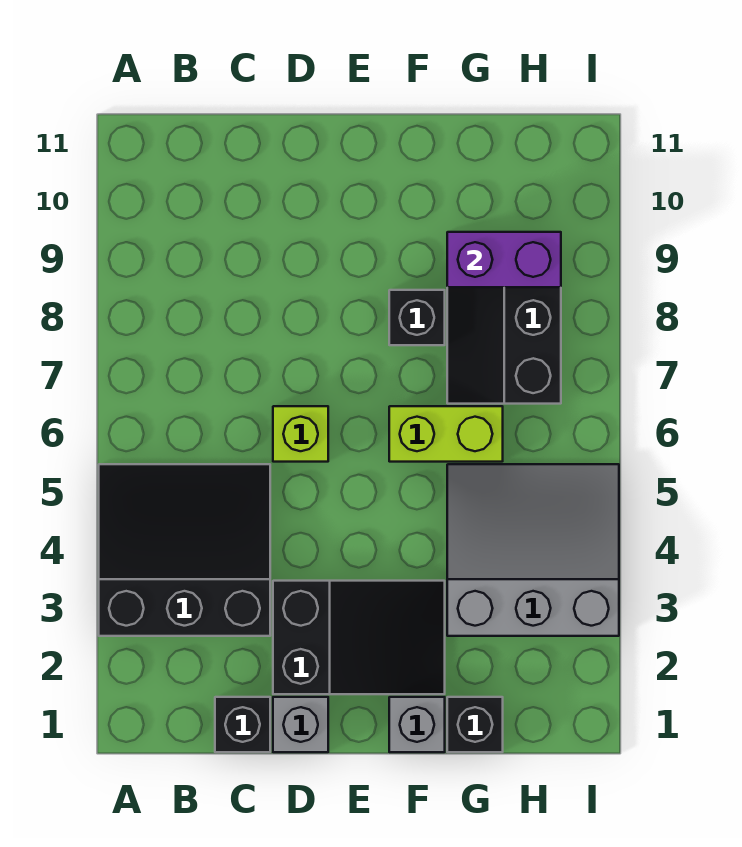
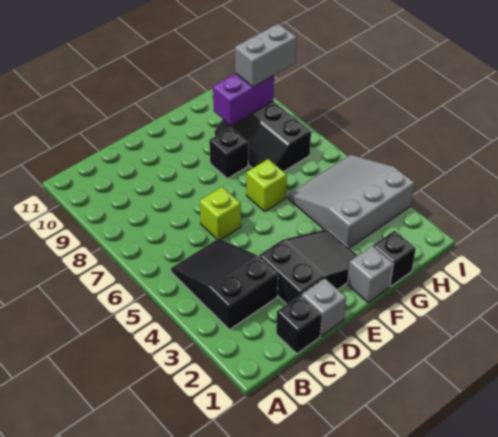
black slope A3:C5 level 1 top 3 -> black slope B3:C5 level 1 top 3
lime brick F6:G6 level 1 -> lime brick F6 level 1
none -> grey brick H9:I9 level 3

